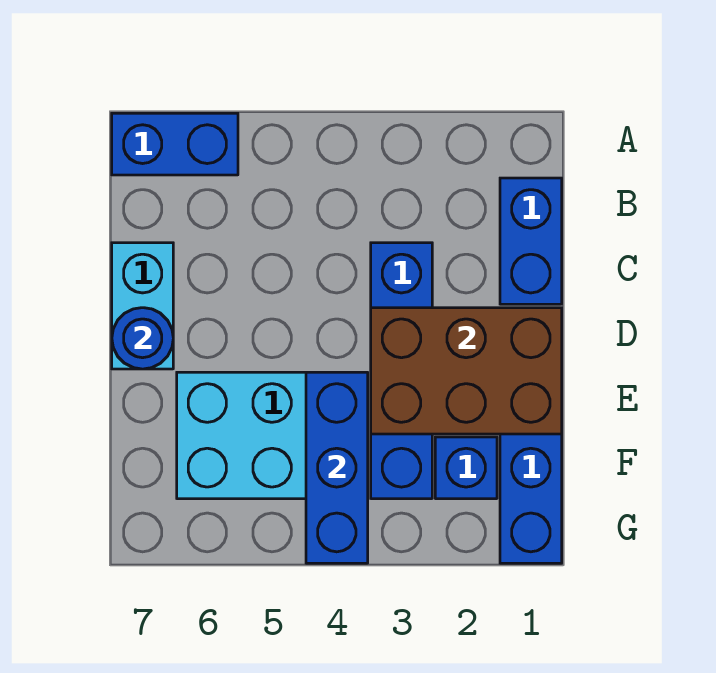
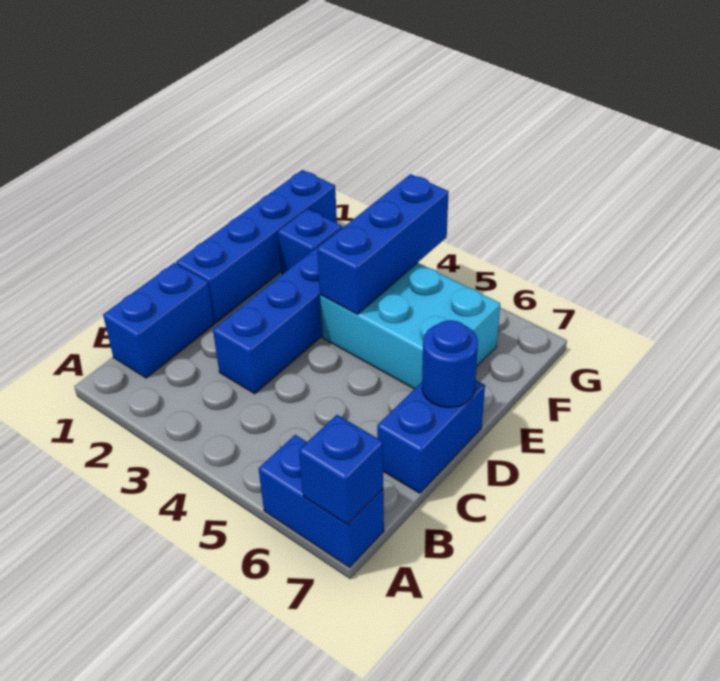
none -> blue brick A7 level 2
cyan brick C7:D7 level 1 -> blue brick C7:D7 level 1
brown brick D1:E3 level 2 -> none

